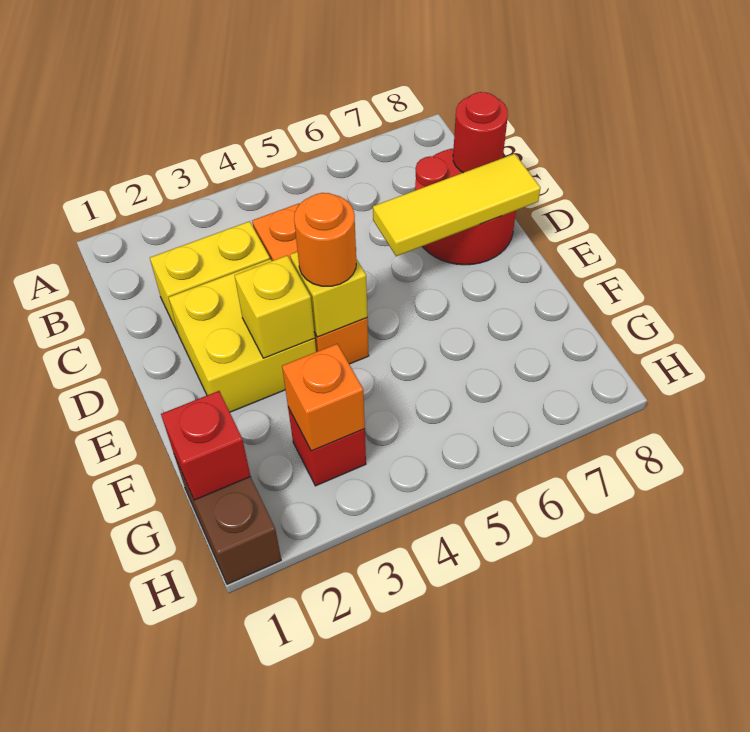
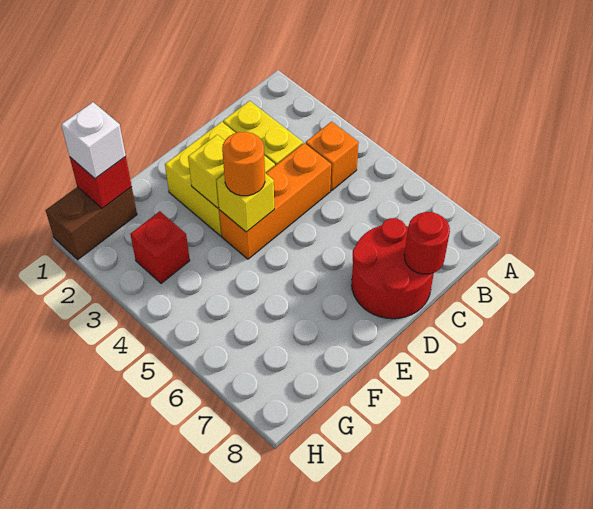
yellow tile D6:D8 level 2 -> none
none -> white brick G1 level 3
orange brick G3 level 2 -> orange brick B4 level 1

